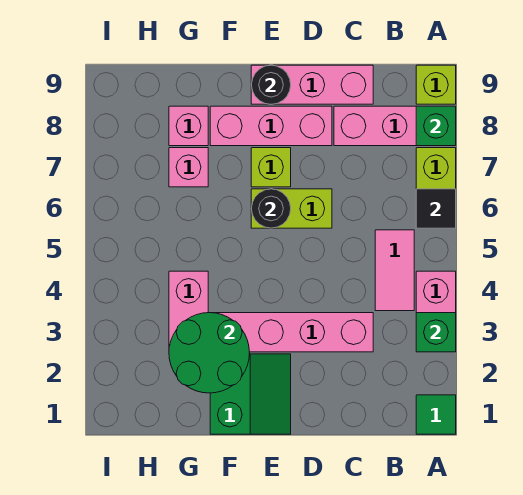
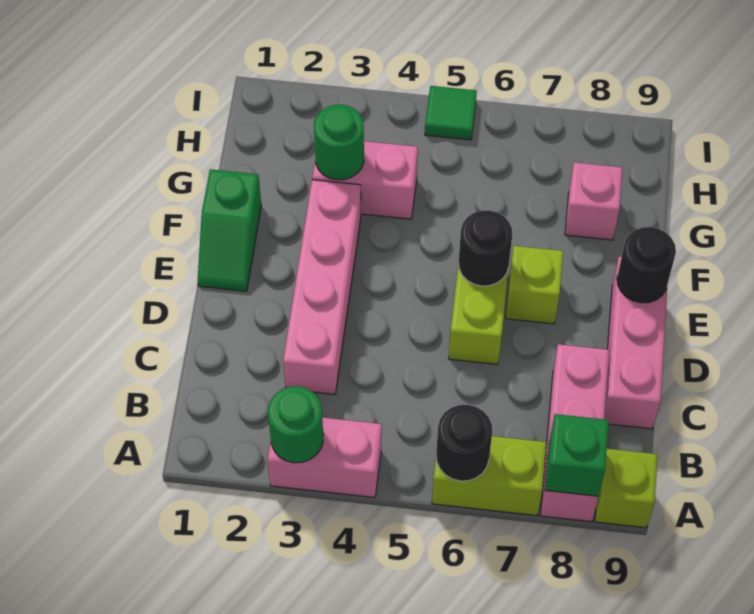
green tile A1 level 1 -> green tile I5 level 1
green brick A3 level 2 -> green round brick A3 level 2
black tile A6 level 2 -> black round brick A6 level 2
pink tile B4:B5 level 1 -> none
pink brick D8:F8 level 1 -> none
green slope E1:F2 level 1 top F -> green slope E1:F1 level 1 top F
green round brick F2:G3 level 2 -> green round brick G3 level 2
pink brick G7 level 1 -> none

